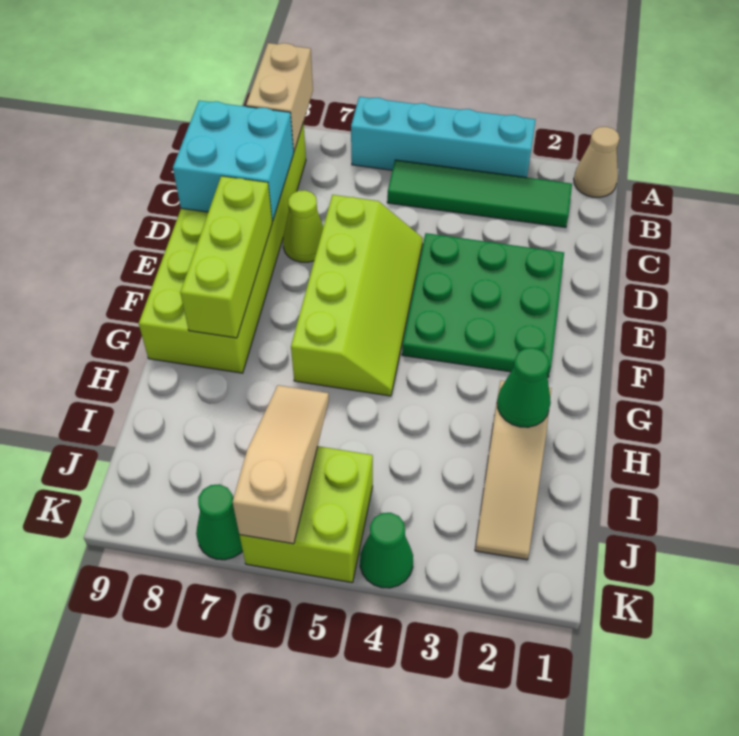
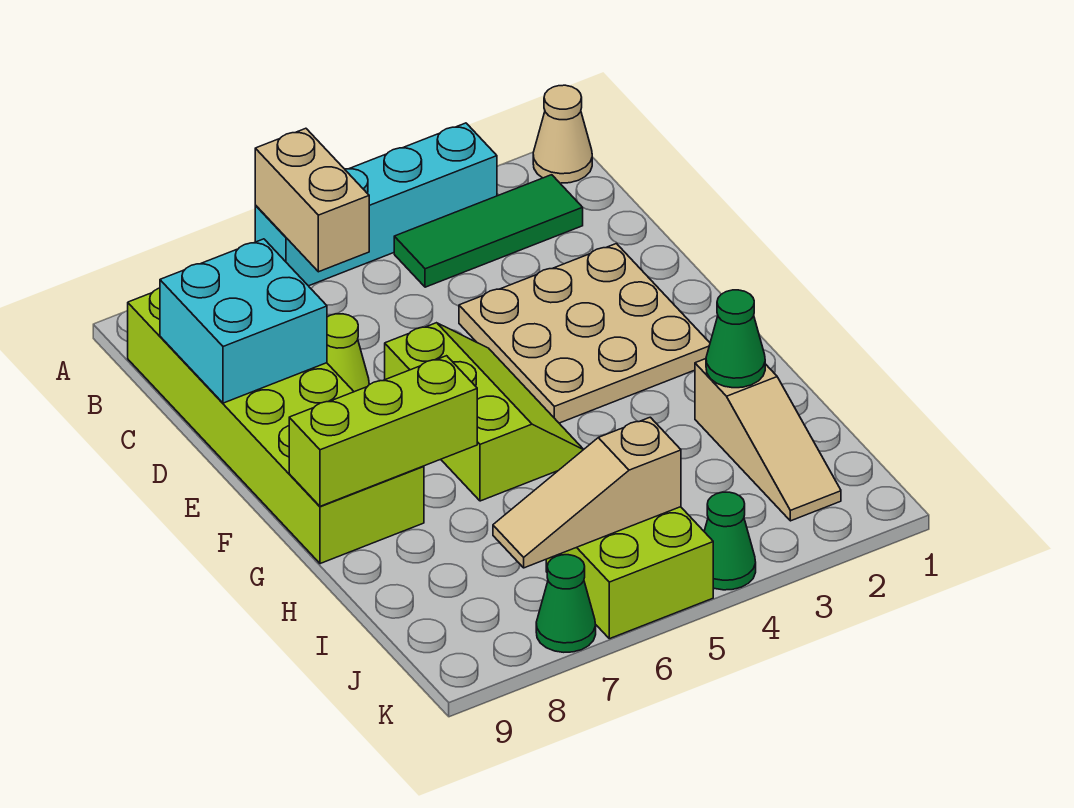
tan brick A8:B8 level 2 -> tan brick A6:B6 level 2
green tile B2:B5 level 1 -> green tile B2:B4 level 1
green plate D2:F4 level 1 -> tan plate D2:F4 level 1
lime slope D5:G6 level 1 top 6 -> lime slope E5:G6 level 1 top 6
lime brick E8:G8 level 2 -> lime brick G7:G9 level 2
tan slope I6:K6 level 2 top K -> tan slope J5:J7 level 2 top 5

